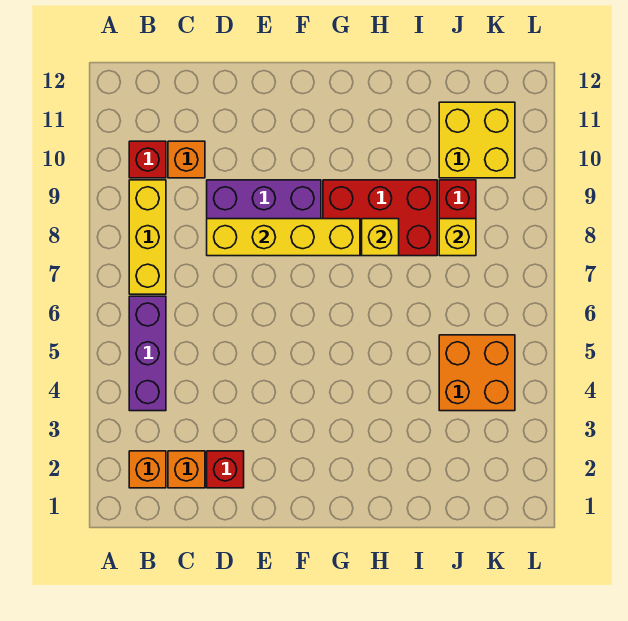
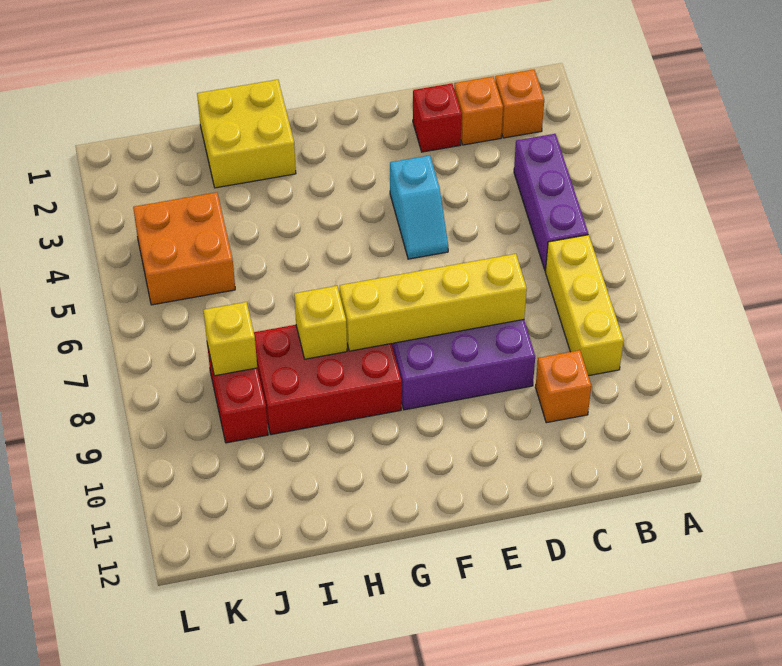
red brick B10 level 1 -> none
none -> cyan slope E4:E5 level 1 top 4
yellow brick J10:K11 level 1 -> yellow brick H1:I2 level 1

